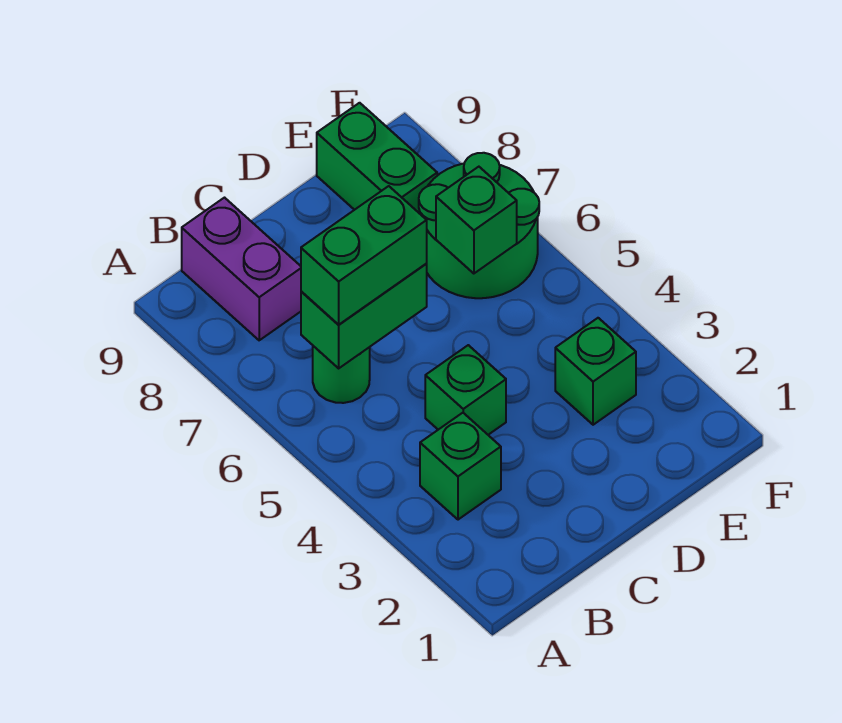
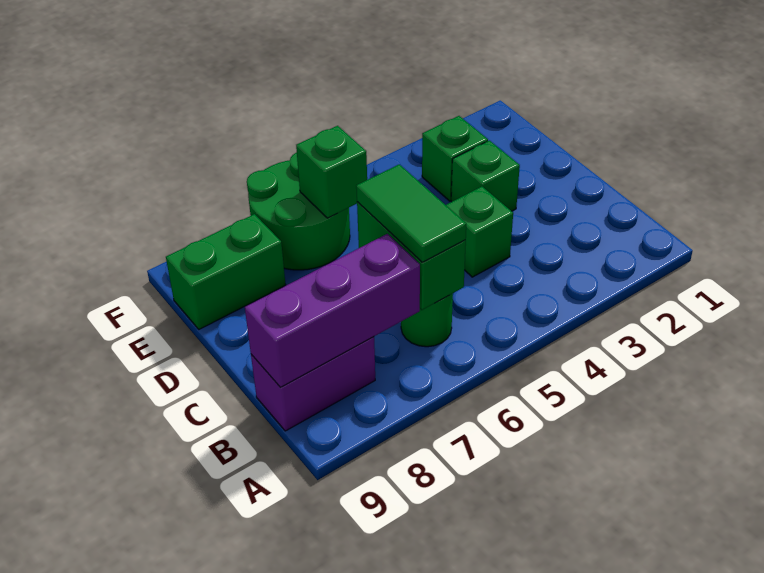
green brick B3 level 1 -> green brick D3 level 1
green brick B6:C6 level 3 -> green tile B6:C6 level 3
none -> purple brick B7:B9 level 2

